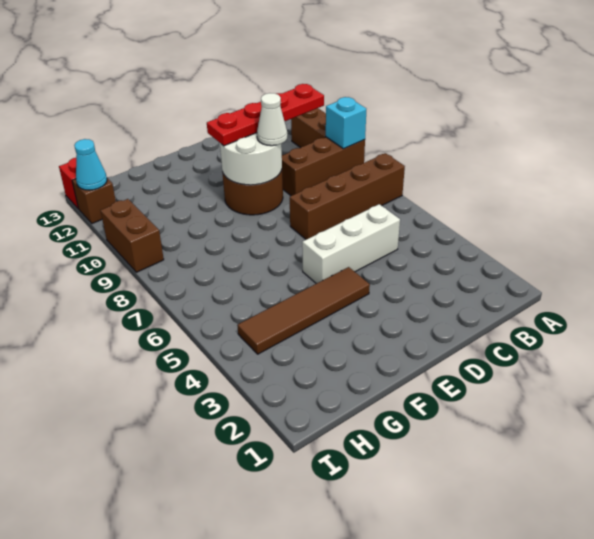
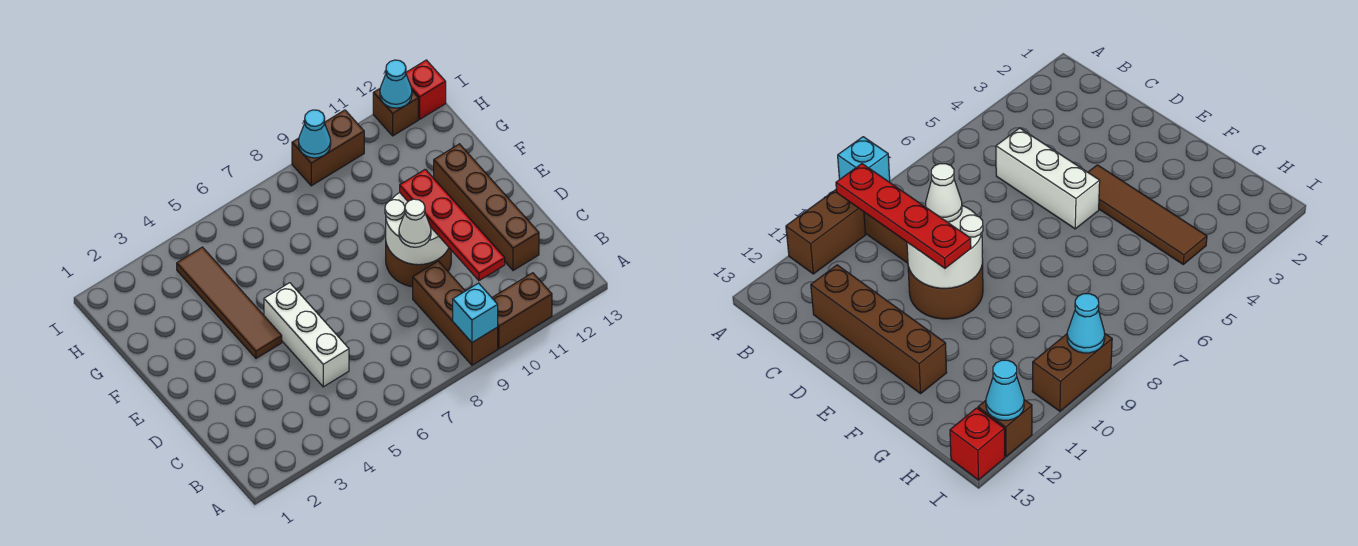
brown brick A7:D7 level 1 -> brown brick C12:F12 level 1
none -> cyan cone I9 level 2

